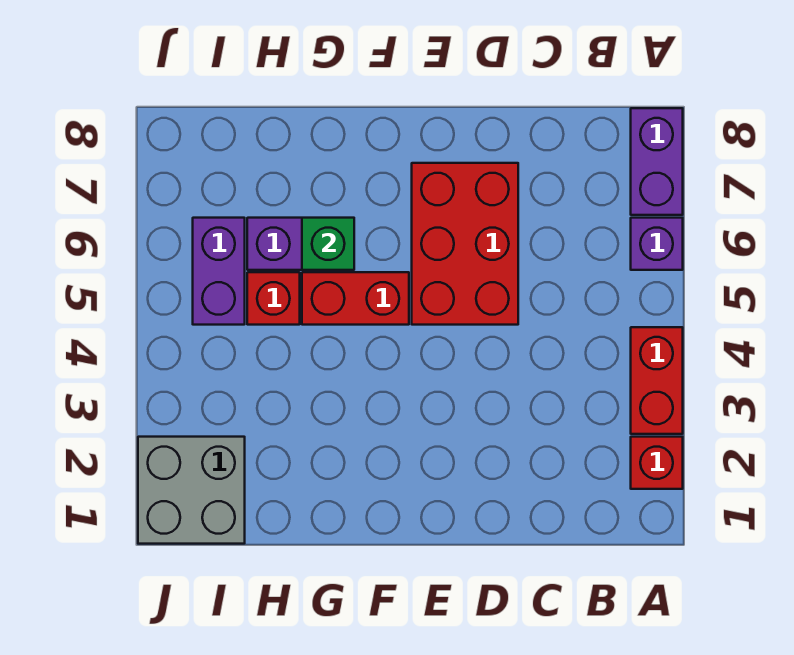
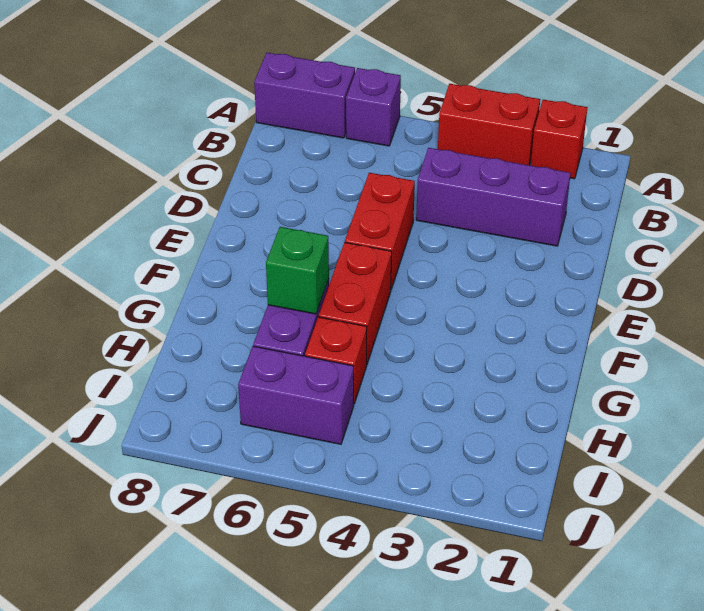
none -> purple brick C2:C4 level 1
red brick D5:E7 level 1 -> red brick D5:E5 level 1
grey brick I1:J2 level 1 -> none

